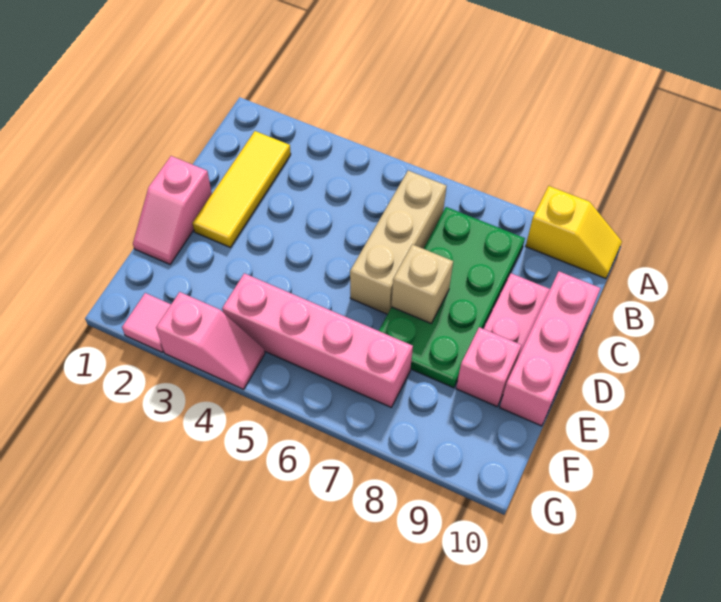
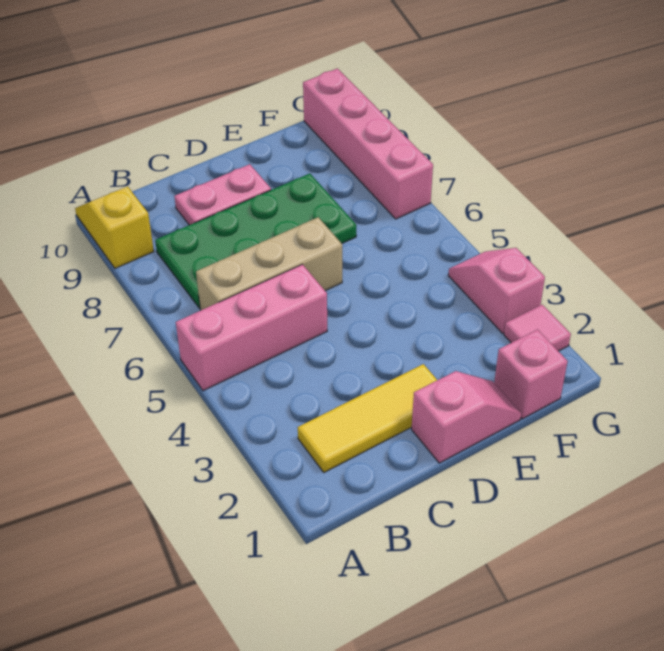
pink brick C10:E10 level 1 -> pink brick A5:C5 level 1
tan brick D7 level 2 -> none
pink brick E9 level 1 -> pink brick F1 level 1
pink brick F4:F7 level 1 -> pink brick G7:G10 level 1

